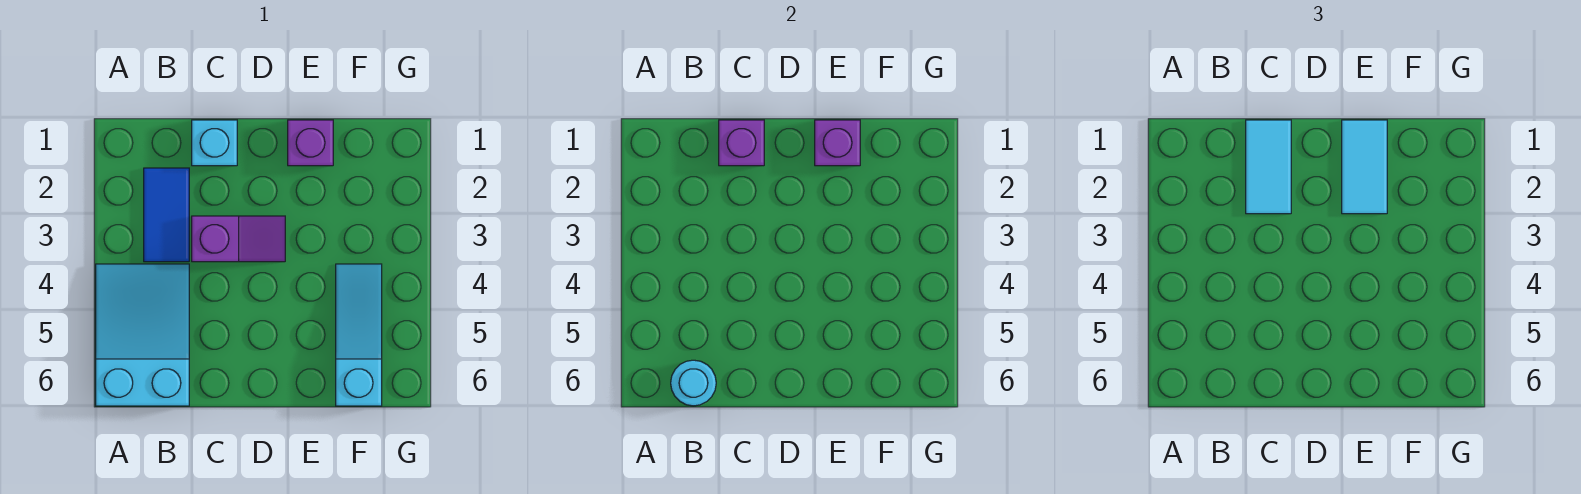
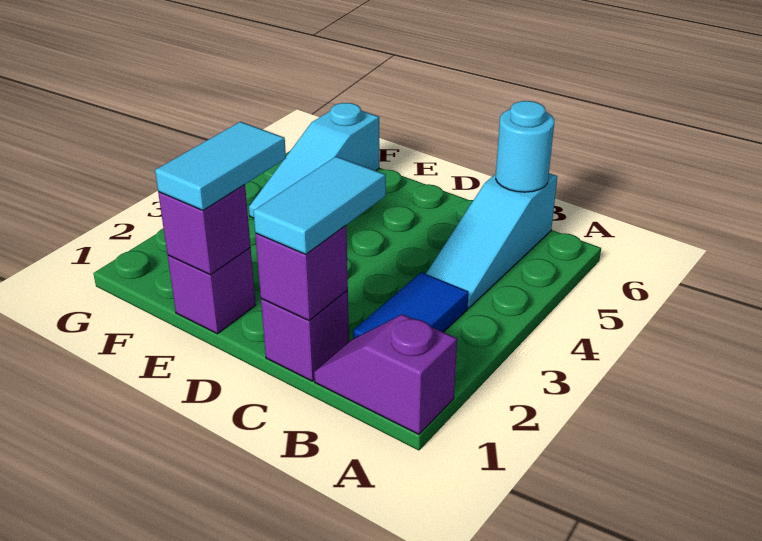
cyan slope A4:B6 level 1 top 6 -> cyan slope B4:B6 level 1 top 6
cyan brick C1 level 1 -> purple brick C1 level 1
purple slope C3:D3 level 1 top C -> purple slope A1:B1 level 1 top A

